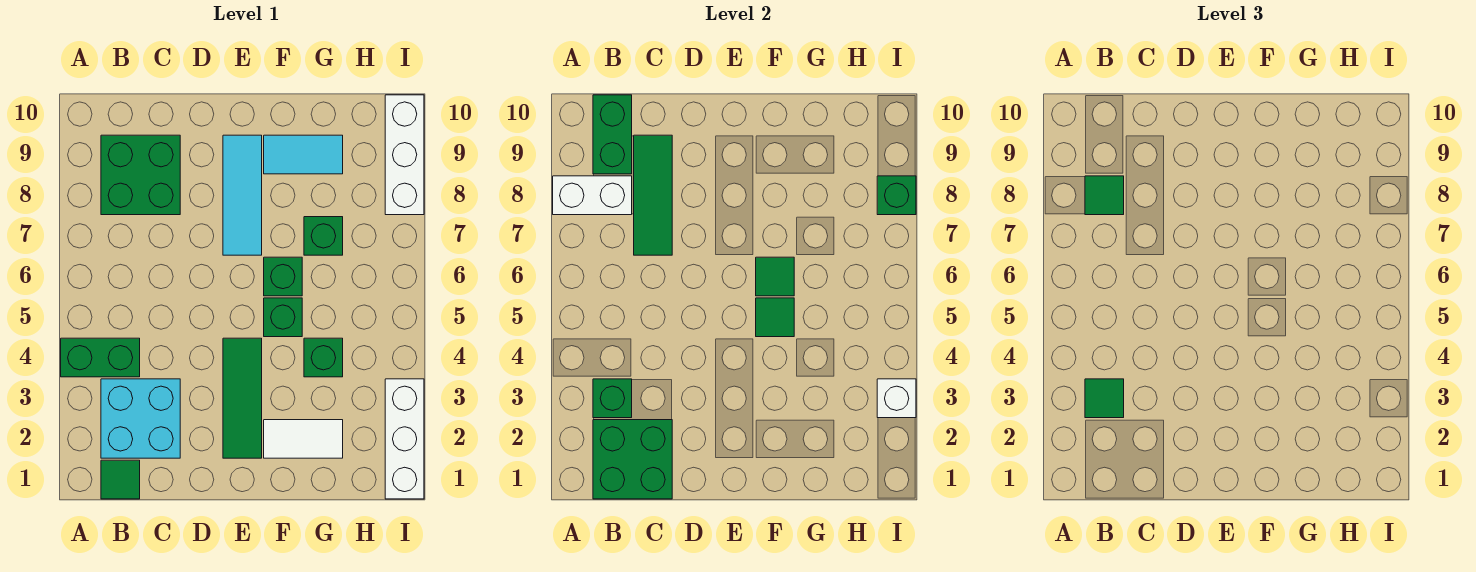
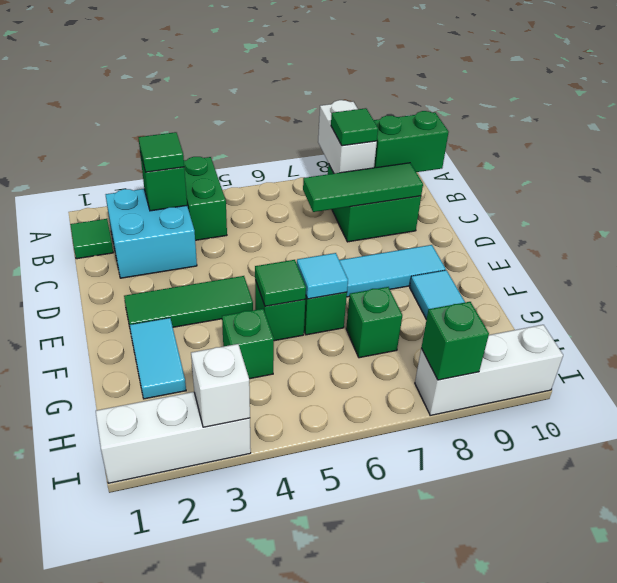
green brick B1:C2 level 2 -> none
white tile F2:G2 level 1 -> cyan tile F2:G2 level 1
green tile F6 level 2 -> cyan tile F6 level 2

